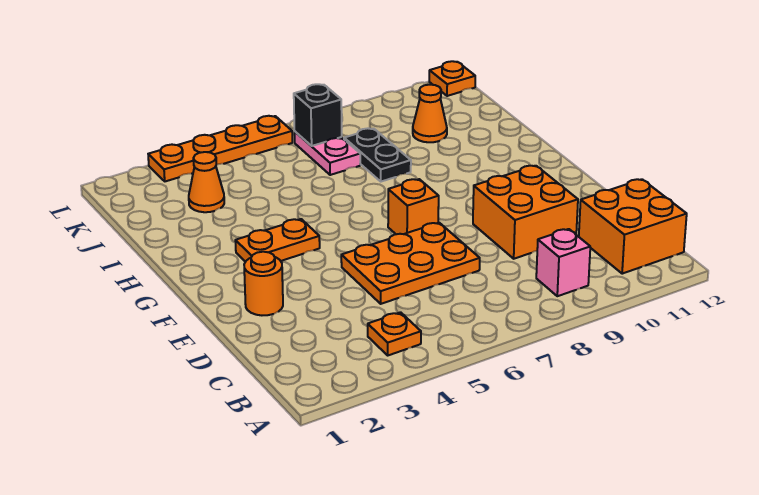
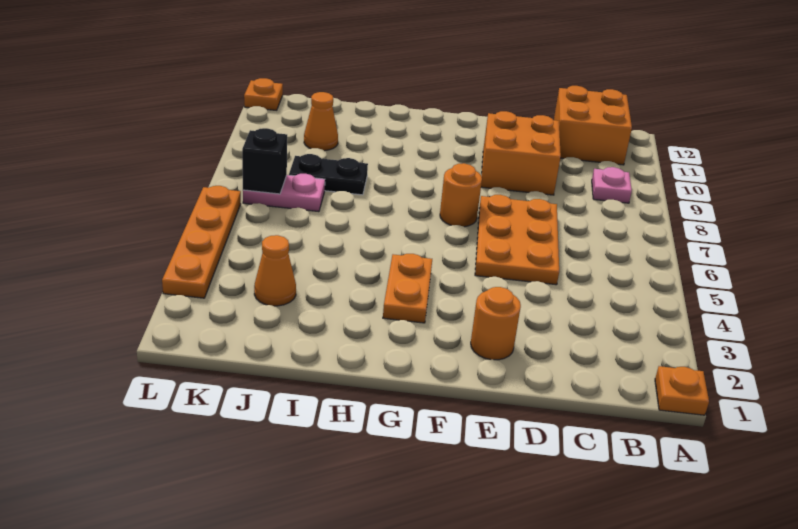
orange plate B4 level 1 -> orange plate A1 level 1
pink brick B9 level 1 -> pink plate B9 level 1
orange brick F7 level 1 -> orange round brick F7 level 1

